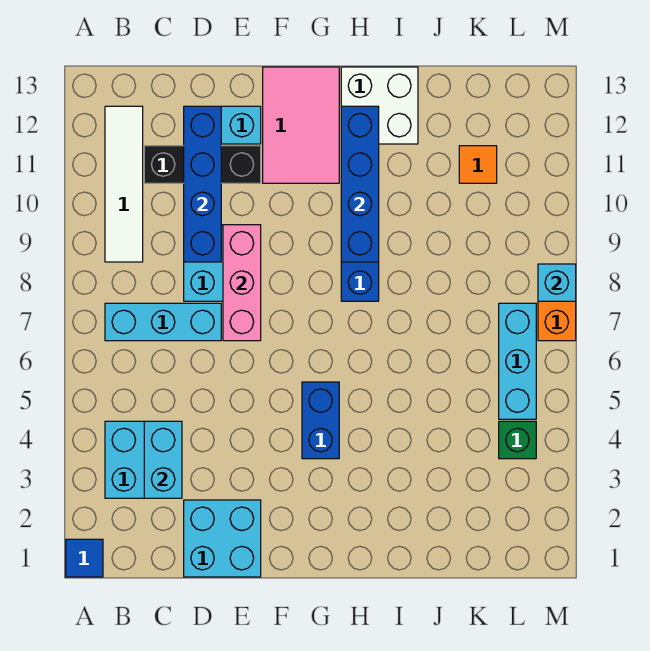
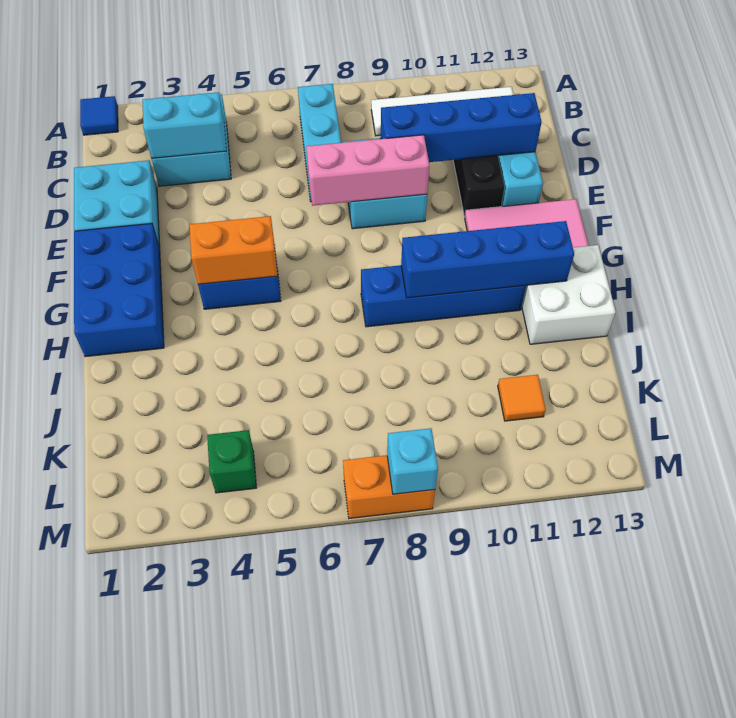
none -> blue brick F1:H2 level 1
none -> orange brick G4:G5 level 2
cyan brick L5:L7 level 1 -> none

